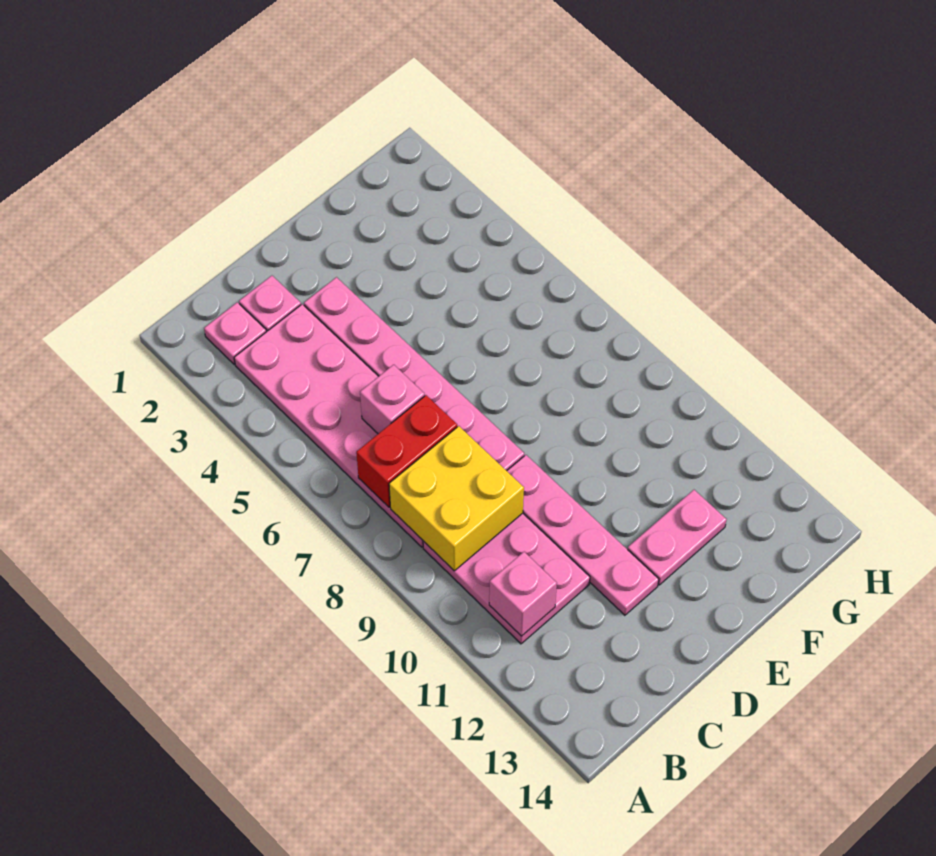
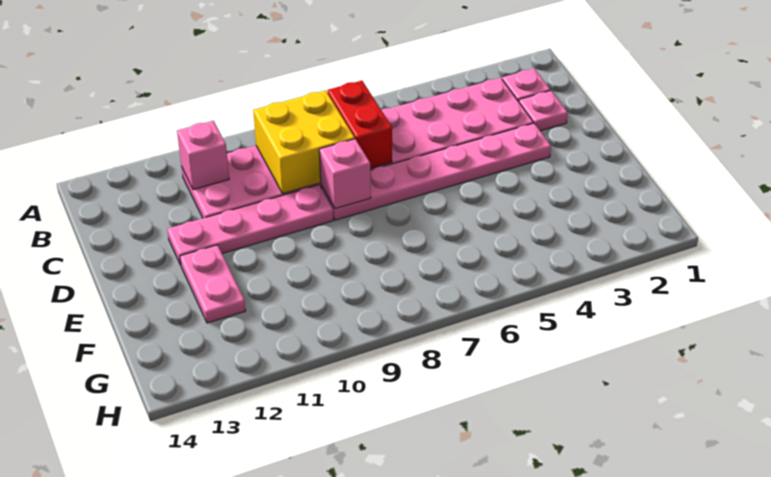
pink brick C6 level 2 -> pink brick D8 level 2

